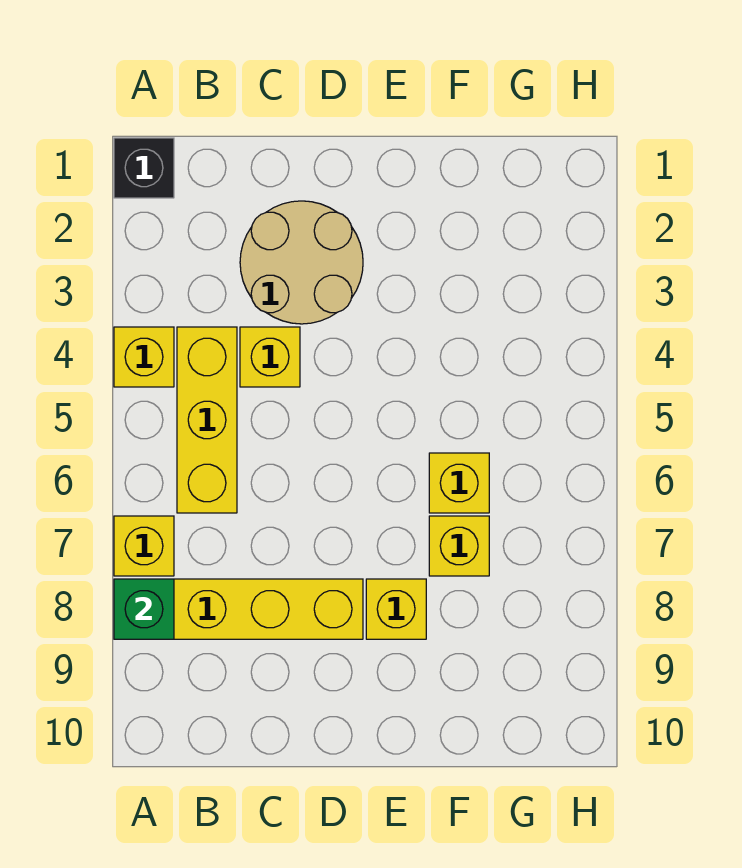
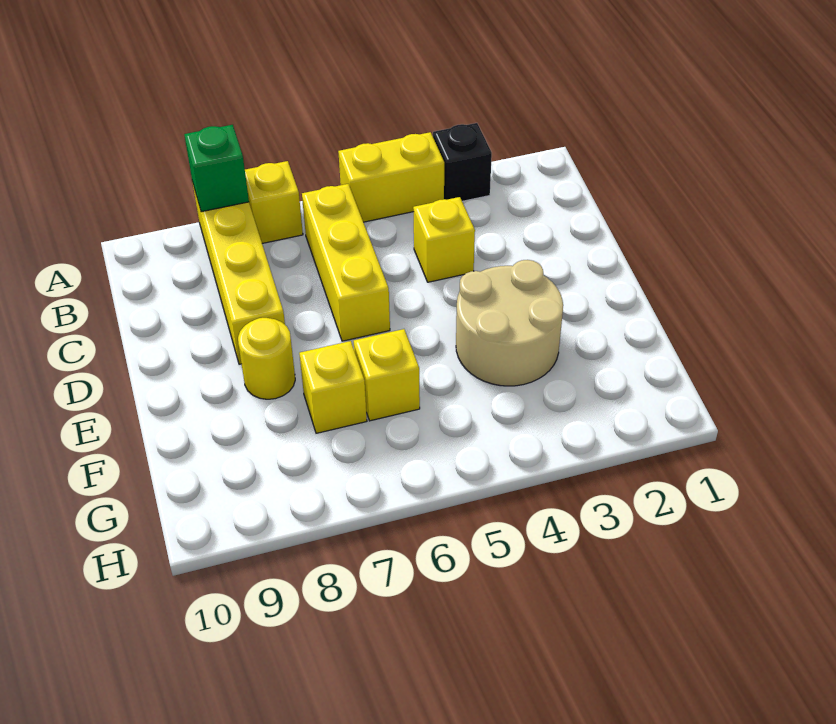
black brick A1 level 1 -> black brick A3 level 1
yellow brick A4 level 1 -> yellow brick A4:A5 level 1
yellow brick B4:B6 level 1 -> yellow brick B6:D6 level 1
tan round brick C2:D3 level 1 -> tan round brick E3:F4 level 1
yellow brick E8 level 1 -> yellow round brick E8 level 1

